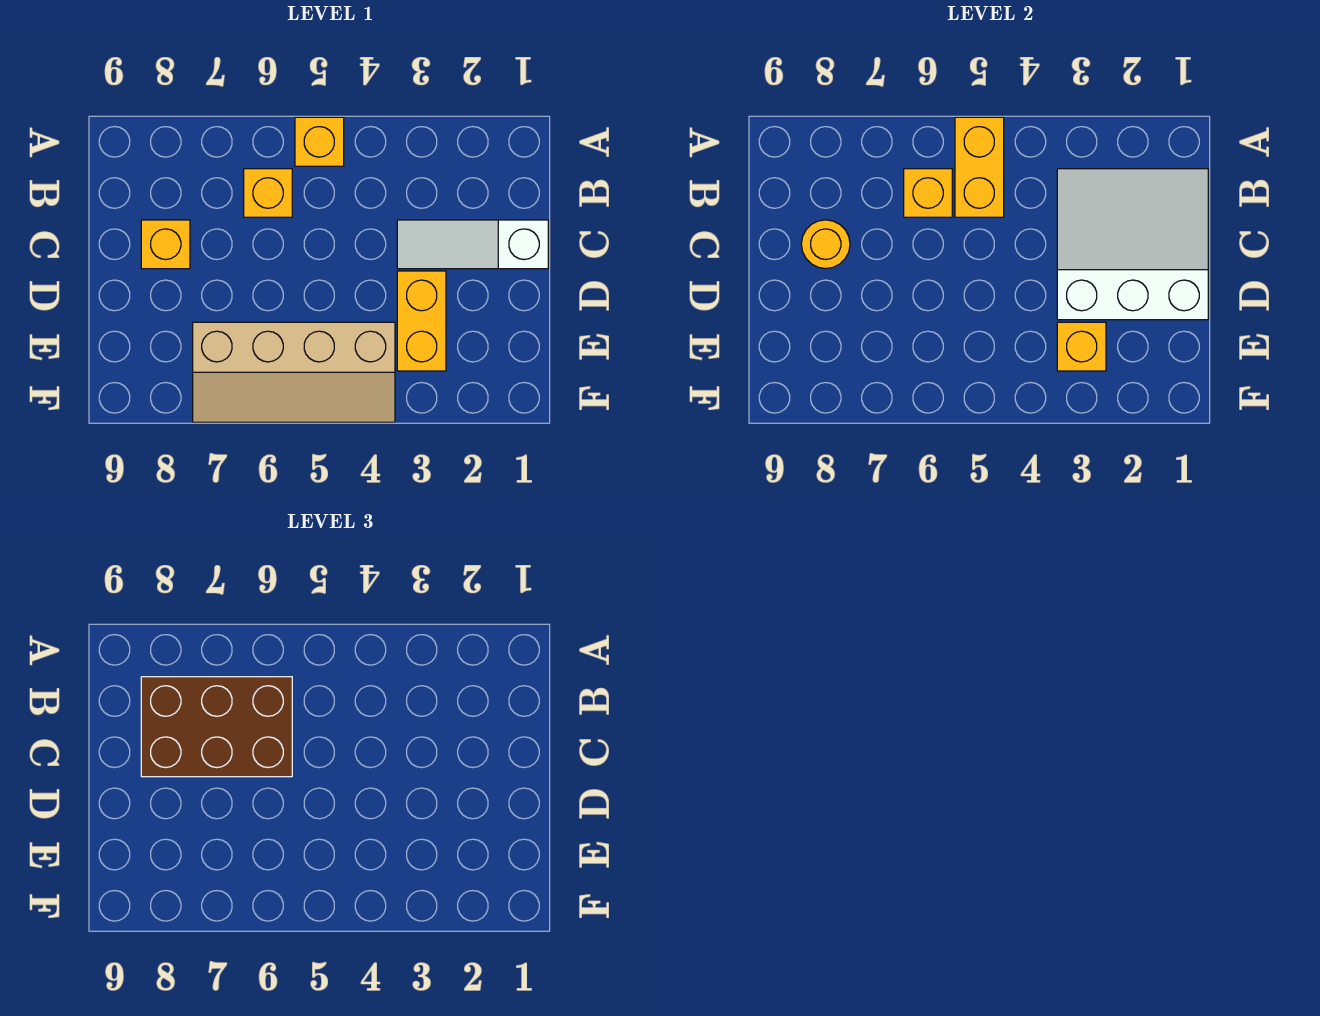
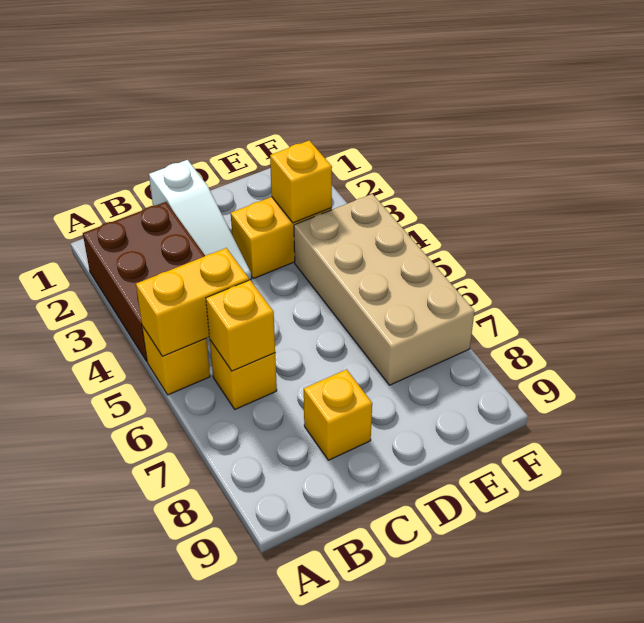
white slope B1:D3 level 2 top D -> none
brown brick B6:C8 level 3 -> brown brick A2:B4 level 1
yellow round brick C8 level 2 -> none
tan slope E4:F7 level 1 top E -> tan brick E4:F7 level 1

